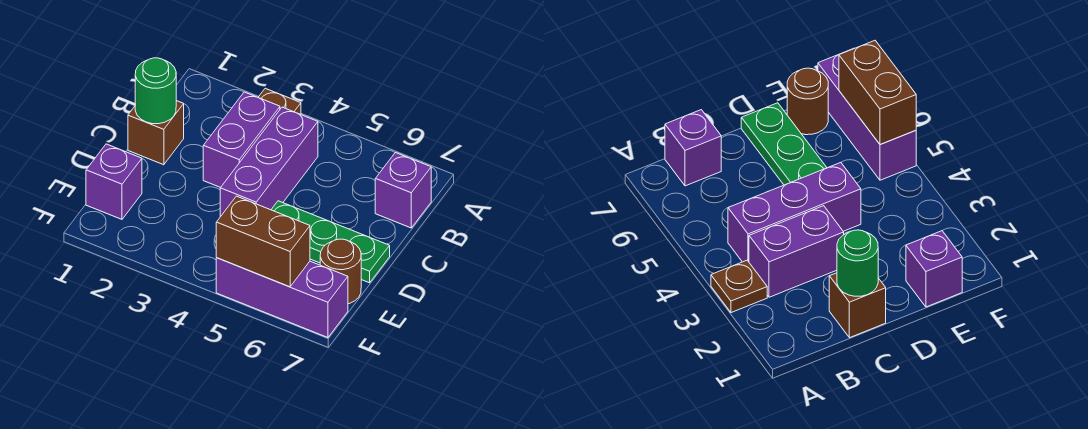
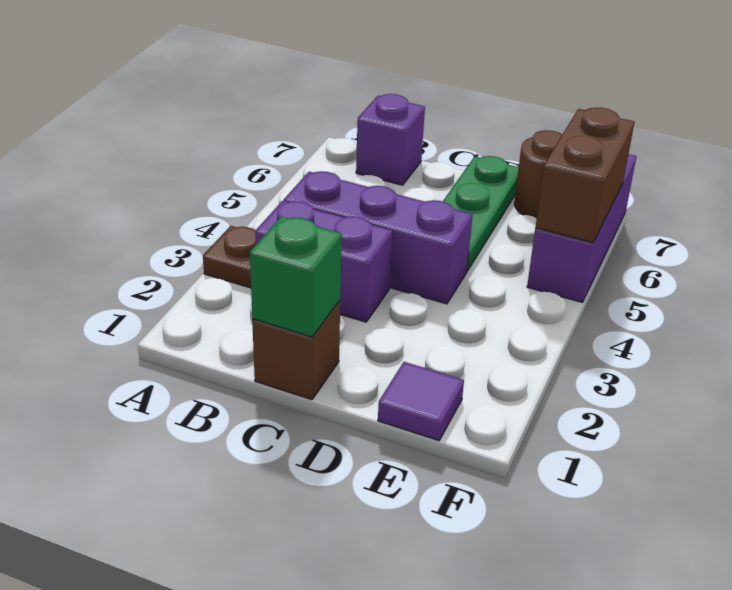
green round brick C1 level 2 -> green brick C1 level 2
purple brick E1 level 1 -> purple tile E1 level 1

